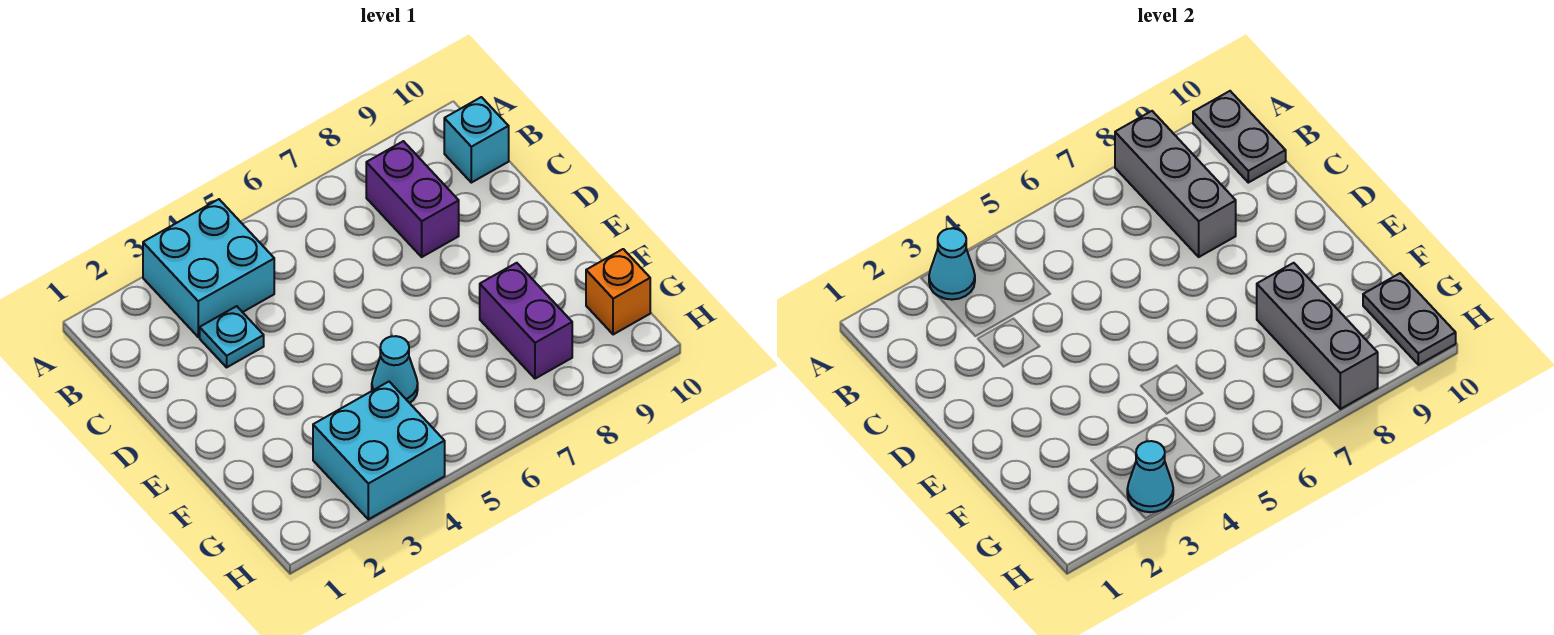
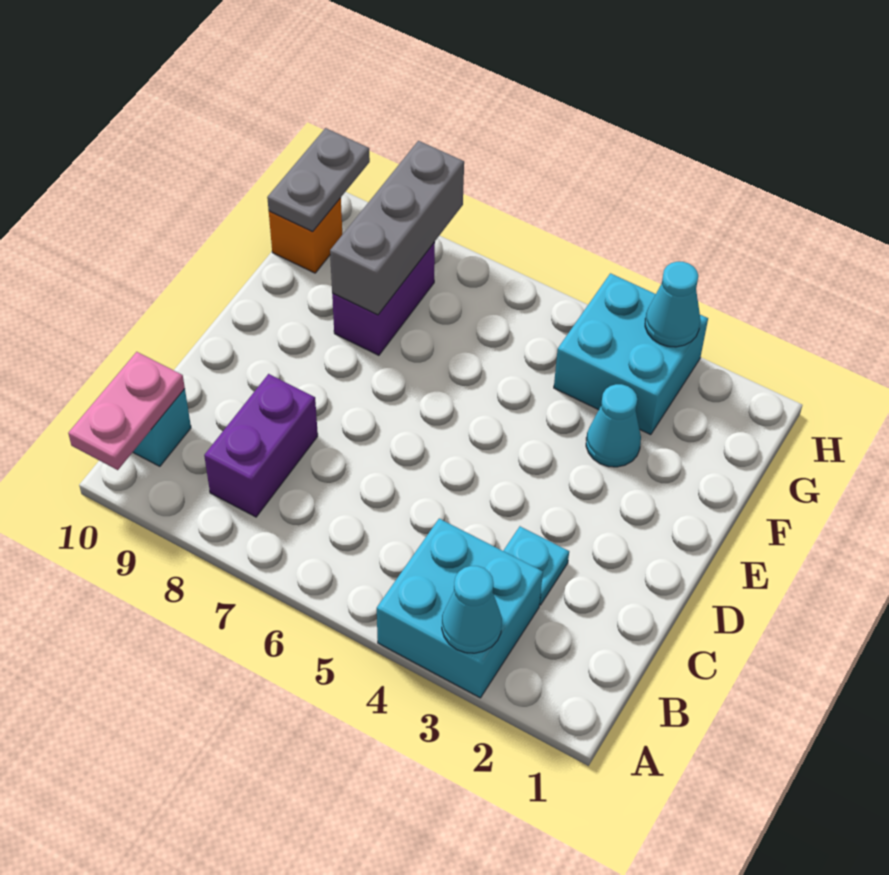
grey brick A8:C8 level 2 -> none
grey plate A10:B10 level 2 -> pink plate A10:B10 level 2
cyan cone F5 level 1 -> cyan cone F3 level 1

